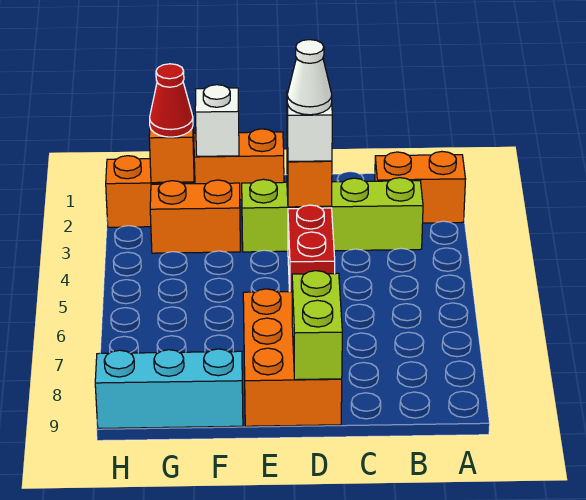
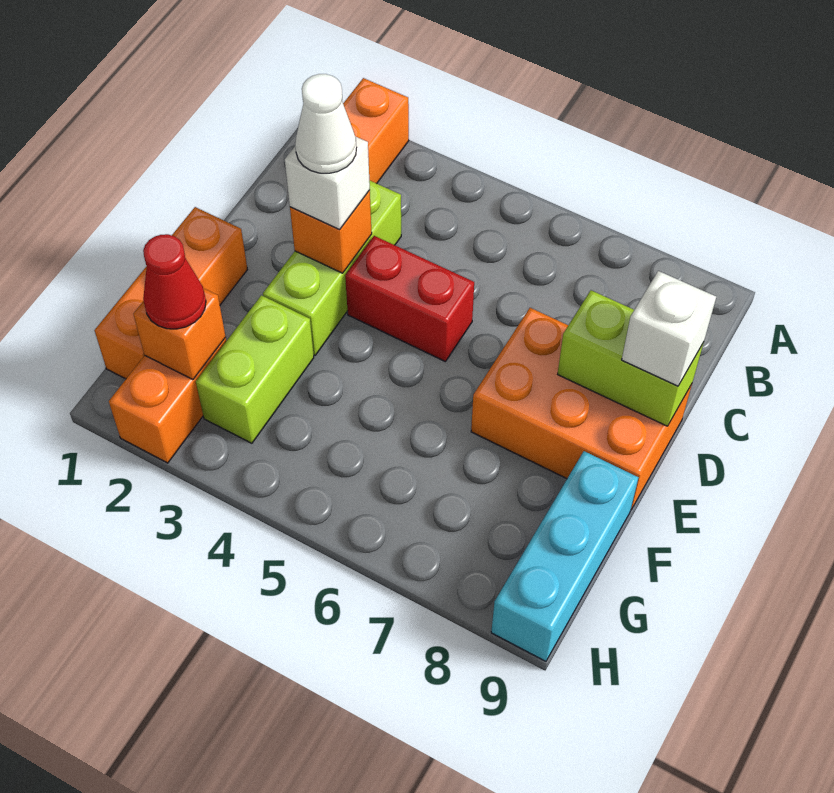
lime brick B3:E3 level 1 -> lime brick C3:E3 level 1
white brick F1 level 2 -> white brick D9 level 3
orange brick F3:G3 level 1 -> lime brick F3:G3 level 1

